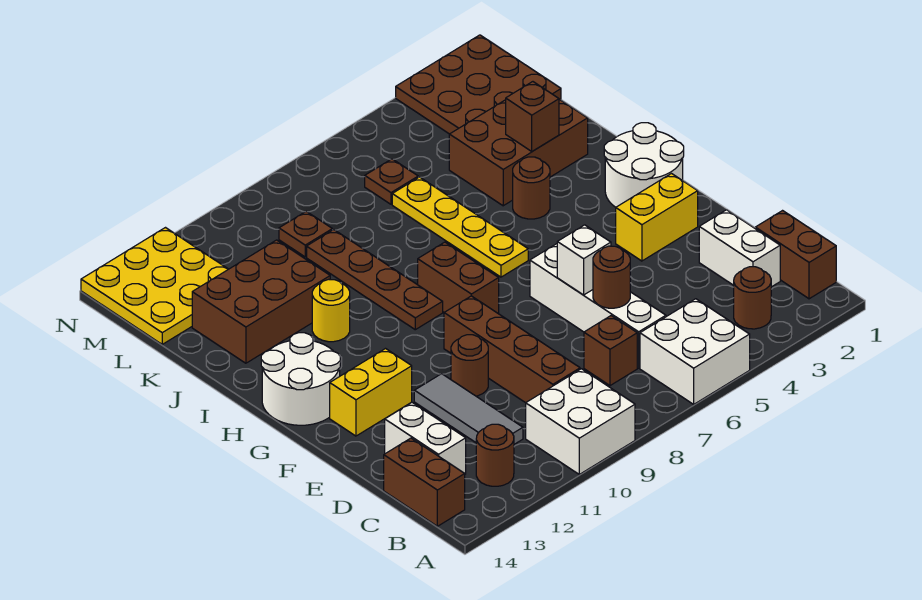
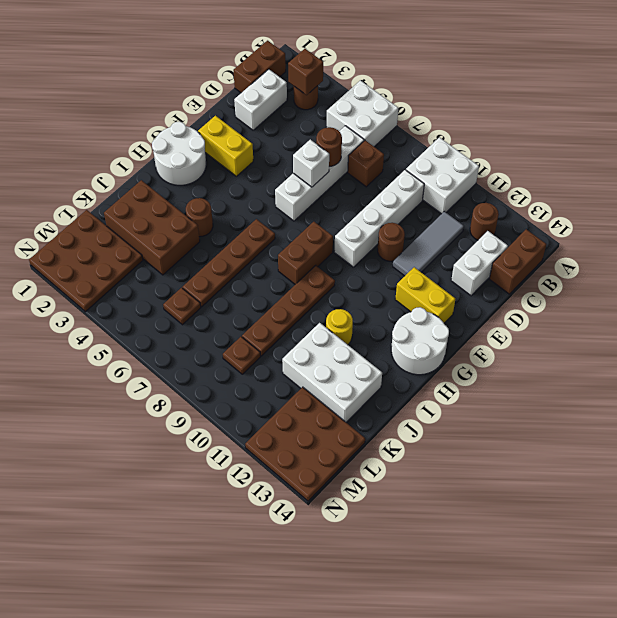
brown brick C9:F9 level 1 -> white brick C9:F9 level 1
yellow plate H6:K6 level 1 -> brown plate H6:K6 level 1
brown brick J3 level 2 -> brown brick B3 level 2
brown brick J11:K13 level 1 -> white brick J11:K13 level 1
yellow plate L12:N14 level 1 -> brown plate L12:N14 level 1

